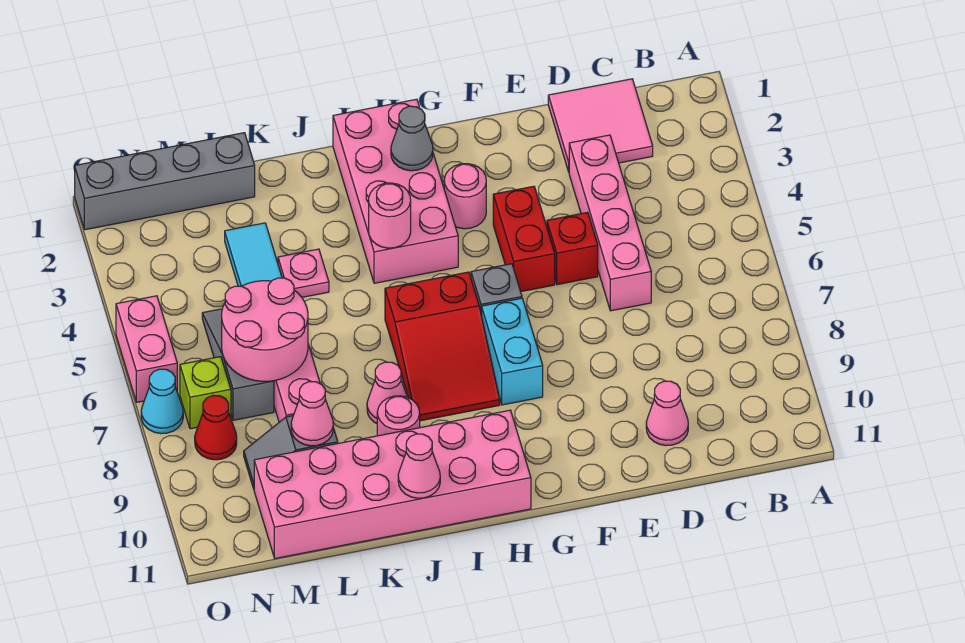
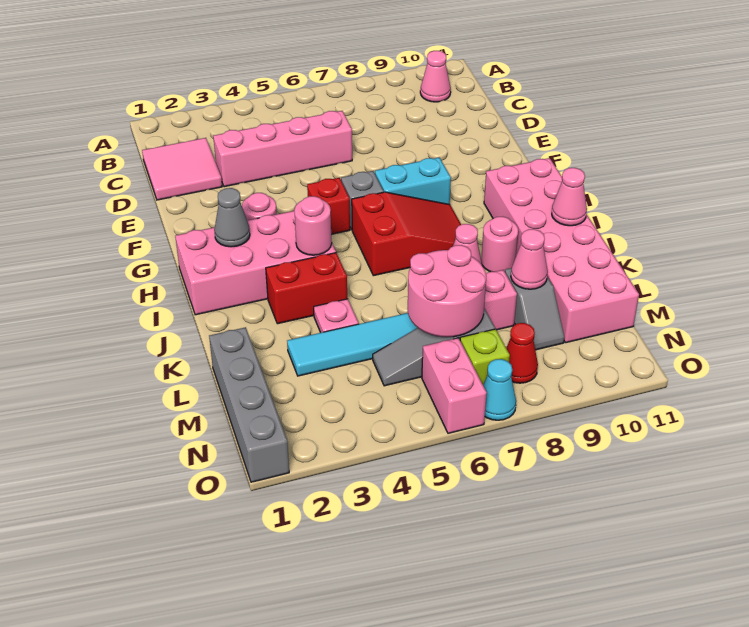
pink cone D10 level 1 -> pink cone B10 level 1
red brick E5 level 1 -> red brick G5 level 1
red brick F4:F5 level 1 -> red brick J3:J4 level 1
pink brick O5:O6 level 1 -> pink brick N6:O6 level 1

